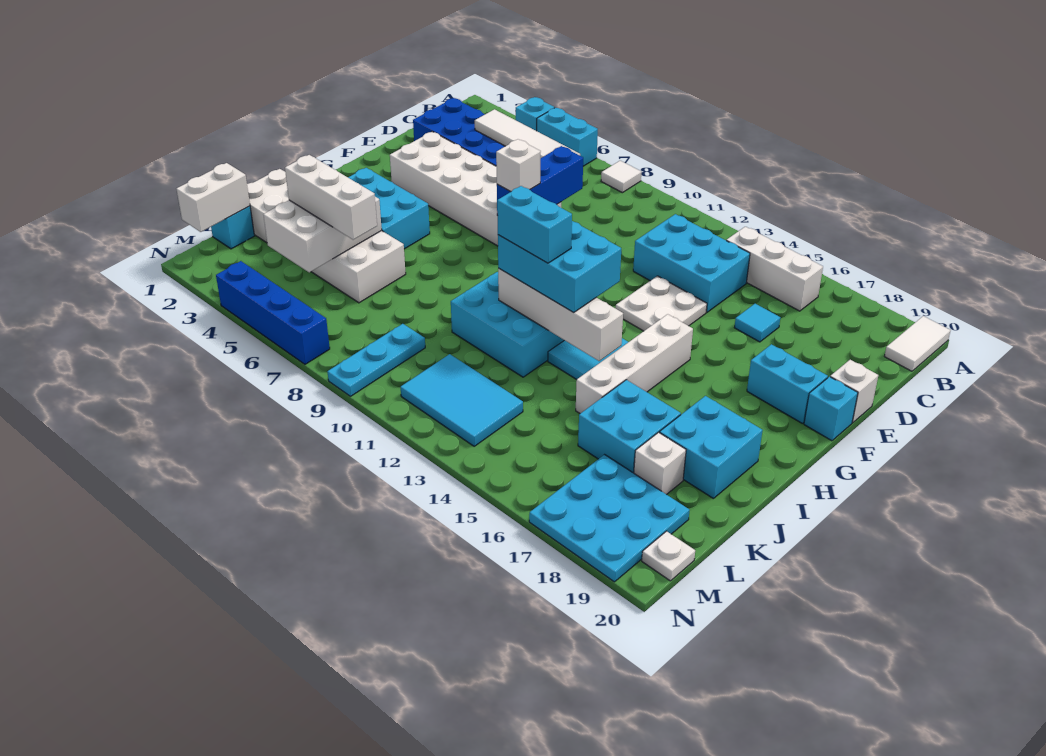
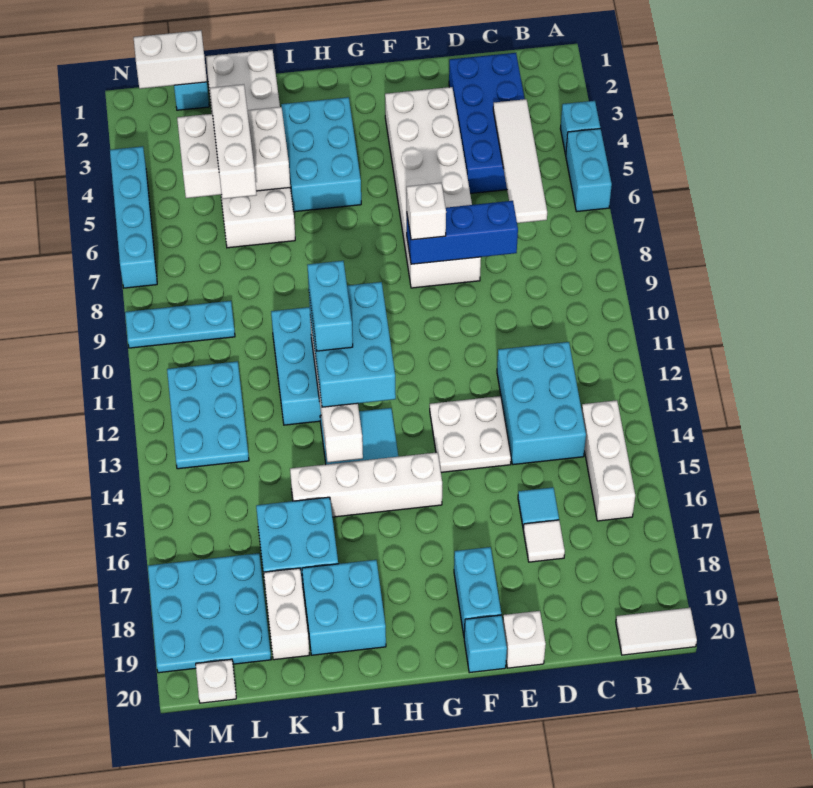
white tile A8 level 1 -> white tile D17 level 1
white brick K18 level 1 -> white brick K18:K19 level 1
cyan tile L11:M13 level 1 -> cyan plate L11:M13 level 1
blue brick N4:N7 level 1 -> cyan brick N4:N7 level 1

